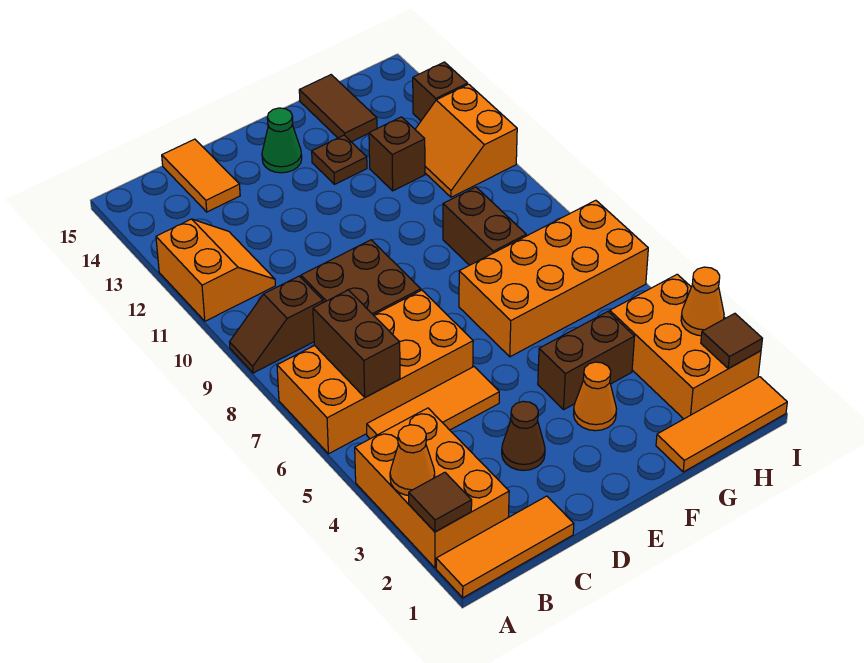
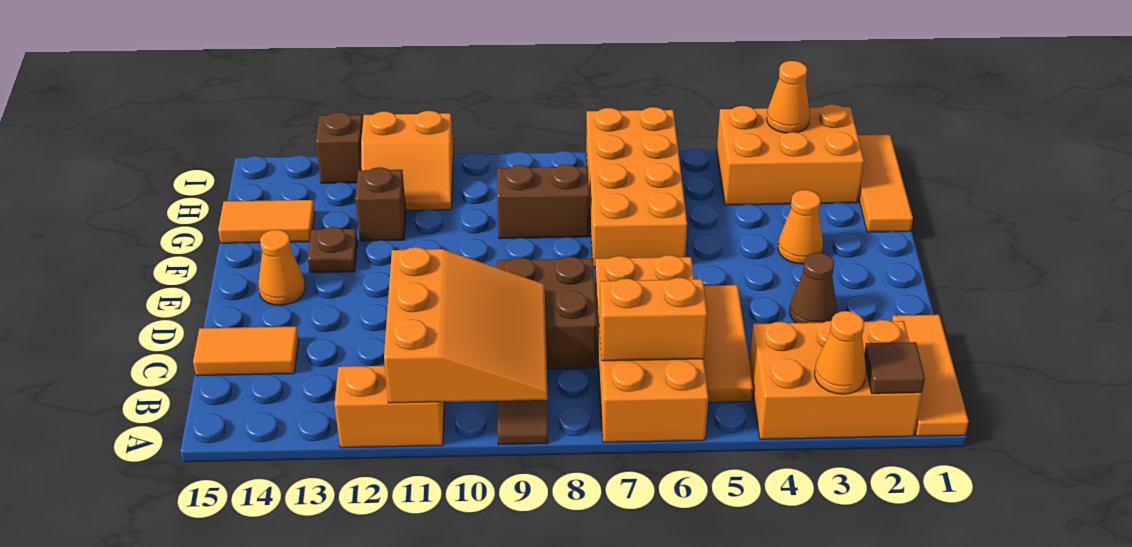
none -> orange slope A9:C11 level 2 top 11
brown brick B6:B7 level 2 -> orange brick B6:B7 level 2
green cone E14 level 1 -> orange cone E14 level 1
brown brick F4:G4 level 1 -> none
brown tile G14:G15 level 1 -> orange tile G14:G15 level 1
brown tile I2 level 2 -> none

